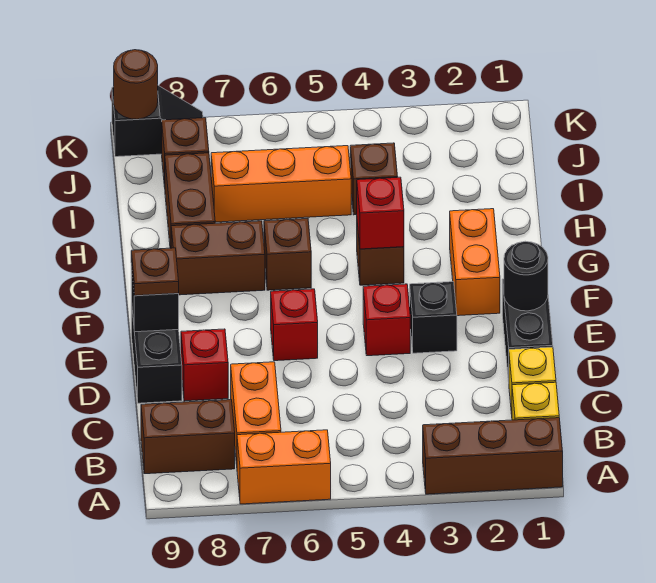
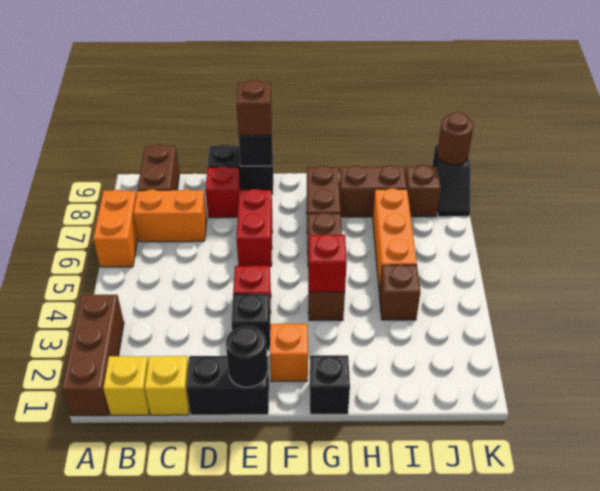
red brick E6 level 1 -> red brick E6:E7 level 1
brown plate E9 level 3 -> brown brick E9 level 3
orange brick F2:G2 level 1 -> orange brick F2 level 1
none -> black brick G1 level 1

